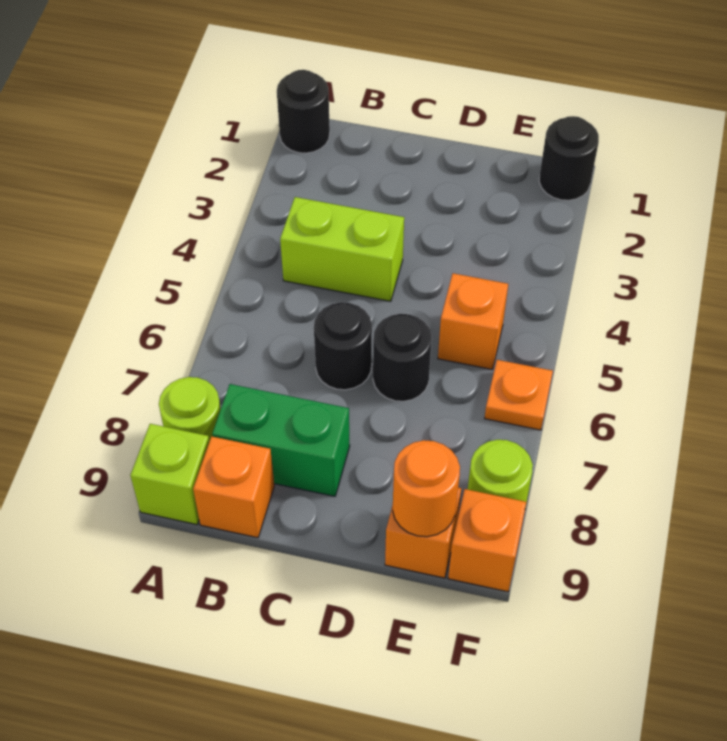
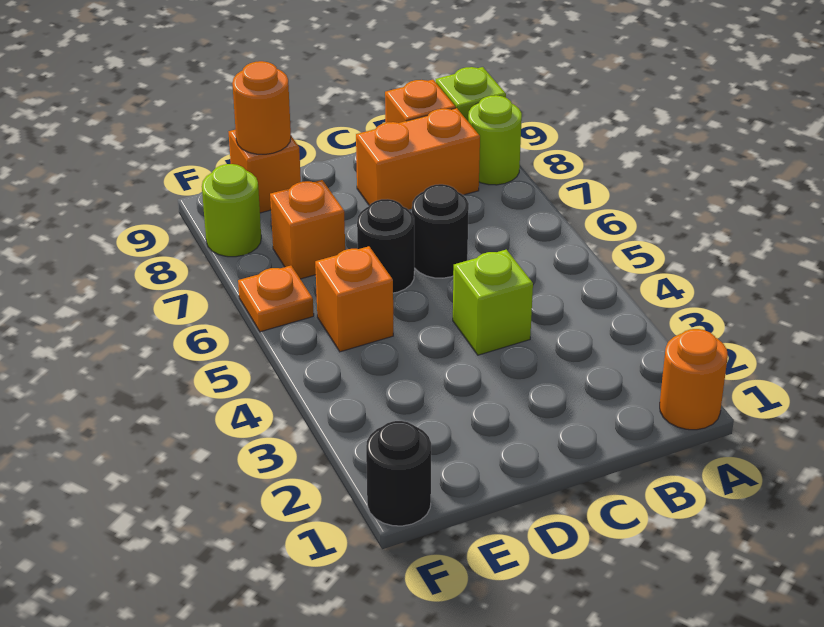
black round brick A1 level 1 -> orange round brick A1 level 1
lime brick B4:C4 level 1 -> lime brick C4 level 1
green brick B8:C8 level 1 -> orange brick B8:C8 level 1
orange brick F9 level 1 -> orange brick E7 level 1

